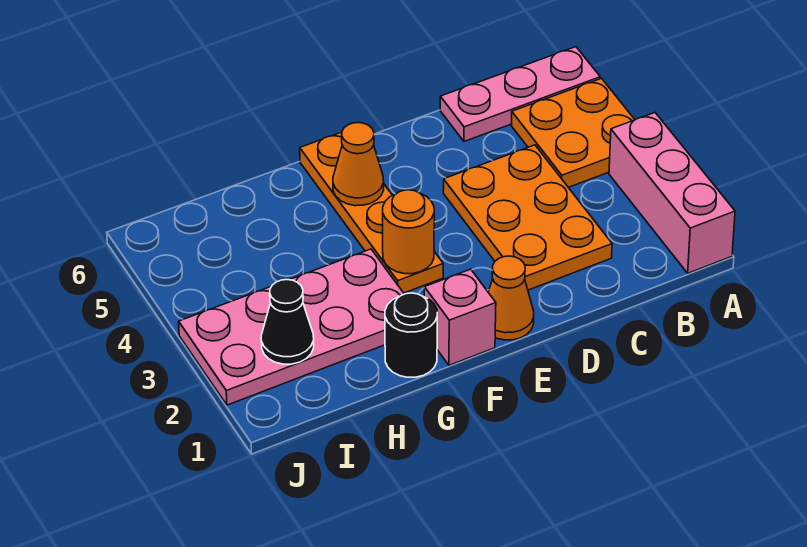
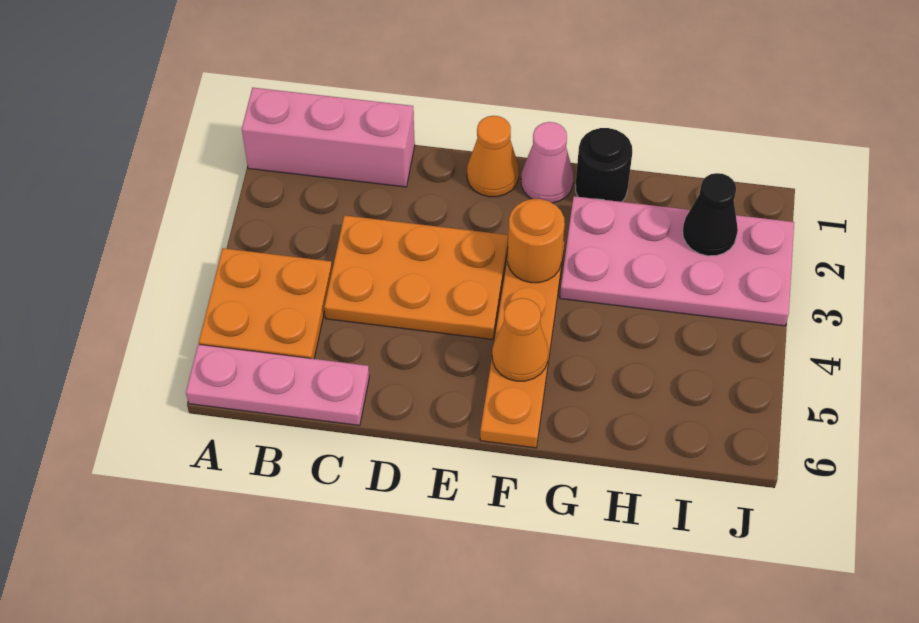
pink brick A1:A3 level 1 -> pink brick A1:C1 level 1
orange plate C2:D4 level 1 -> orange plate C3:E4 level 1
pink brick F1 level 1 -> pink cone F1 level 1

